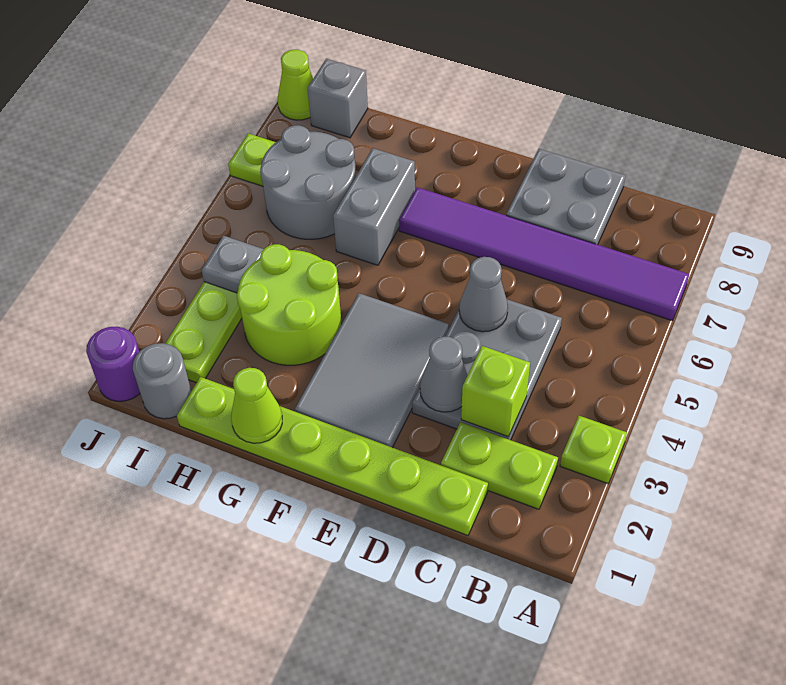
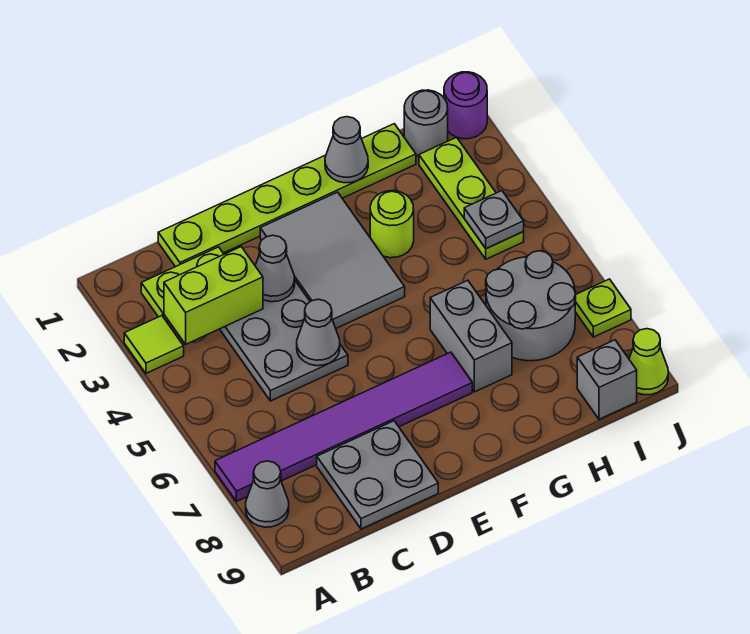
lime plate A3 level 1 -> lime tile A3 level 1
none -> grey cone A8 level 1
lime brick C3 level 2 -> lime brick B3:C3 level 2
lime cone G1 level 2 -> grey cone G1 level 2
lime round brick G3:H4 level 1 -> lime round brick G3 level 1

